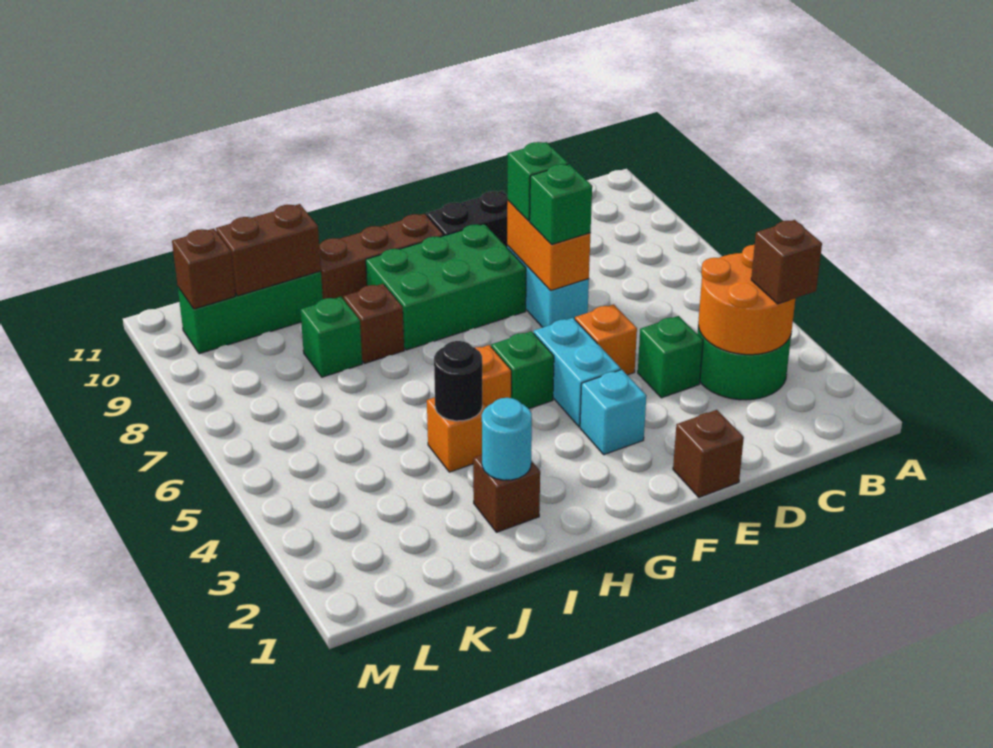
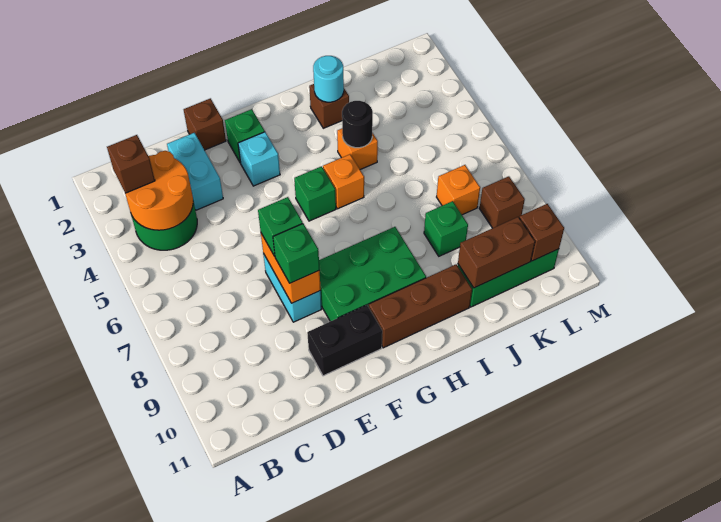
green brick D4 level 1 -> green brick F2 level 1
orange brick E5 level 1 -> orange brick K7 level 1
cyan brick F4:F5 level 1 -> cyan brick D2:D3 level 1
brown brick I8 level 1 -> brown brick L8 level 1

